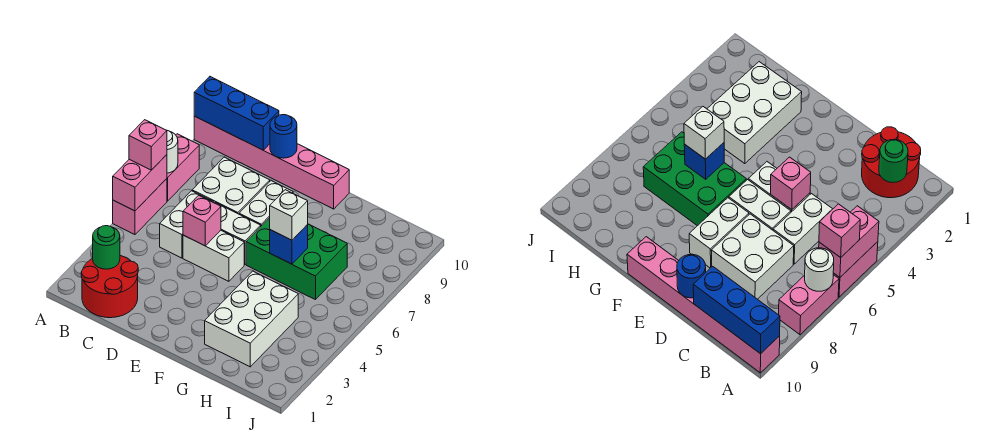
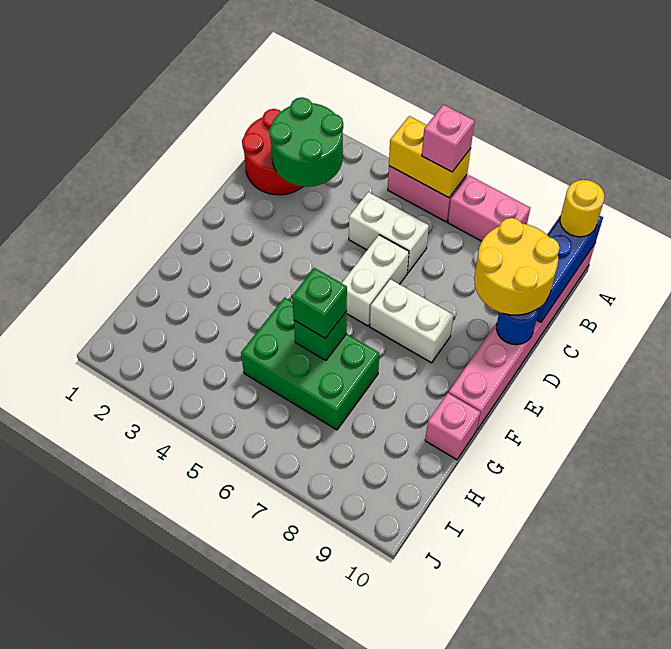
pink brick A5:A6 level 2 -> yellow brick A5:A6 level 2
white round brick A7 level 2 -> none
none -> yellow round brick A10 level 3
green round brick B2 level 2 -> green round brick B2:C3 level 2
white brick C7:D8 level 1 -> none
none -> yellow round brick C9:D10 level 3
white brick D5:E5 level 1 -> none
pink brick D5 level 2 -> pink brick G10 level 1
green brick F6:H7 level 1 -> green brick G5:H7 level 1
white brick G2:H4 level 1 -> none
blue brick G6 level 2 -> green brick G6 level 2
white brick G6 level 3 -> green brick G6 level 3

